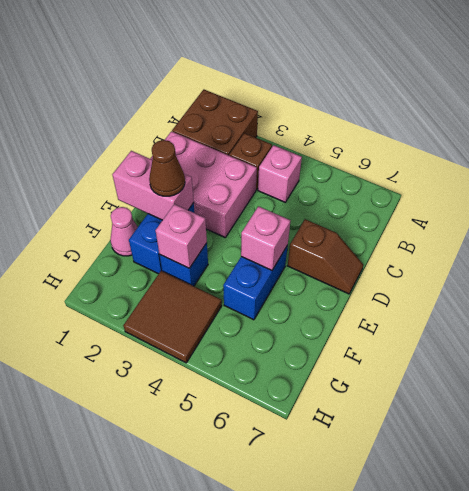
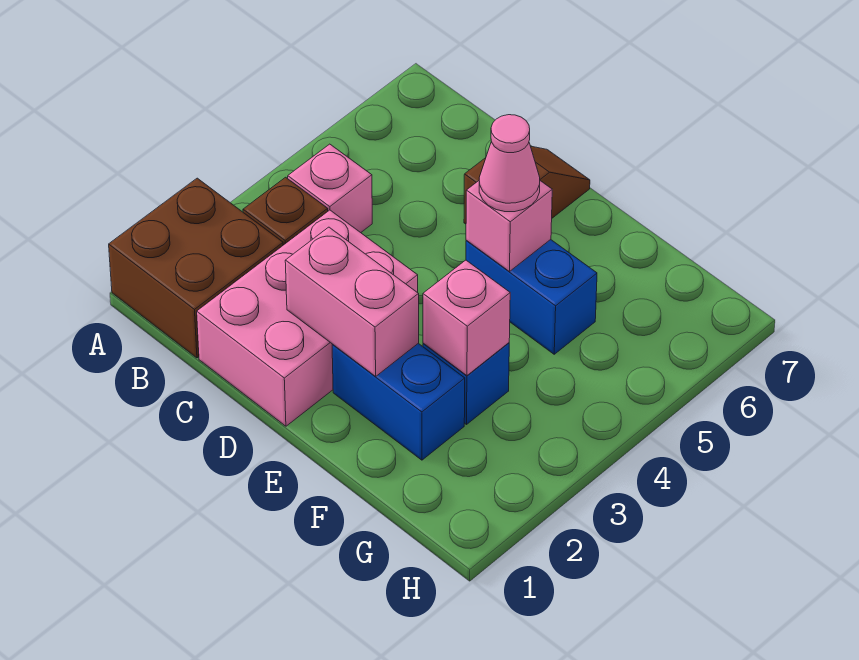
pink brick E1:E2 level 2 -> pink brick D2:E2 level 2
brown cone E2 level 3 -> none
pink cone F1 level 1 -> pink cone E5 level 3
brown tile G3:H4 level 1 -> none

